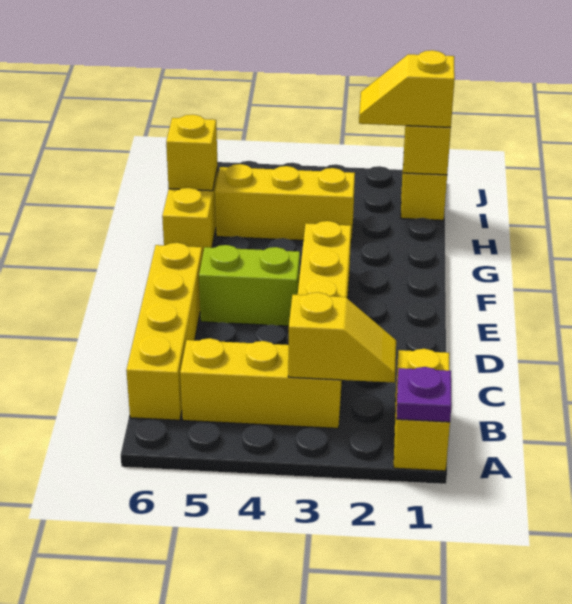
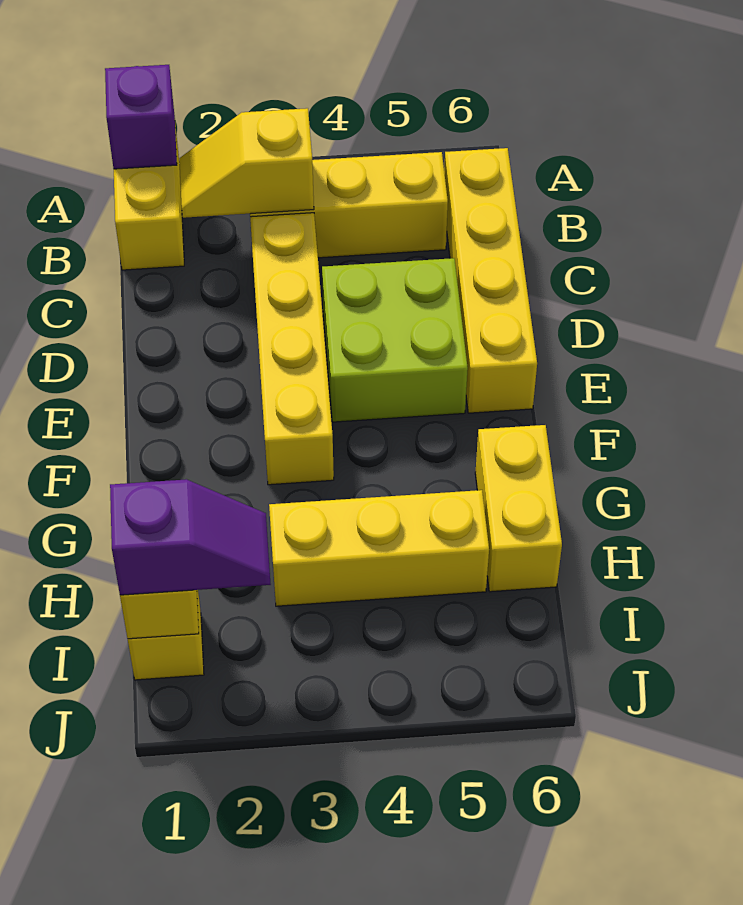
purple plate A1 level 2 -> purple brick A1 level 2
lime brick E4:E5 level 1 -> lime brick D4:E5 level 1
yellow brick H6 level 2 -> none
yellow slope I1:I2 level 3 top 1 -> purple slope I1:I2 level 3 top 1

